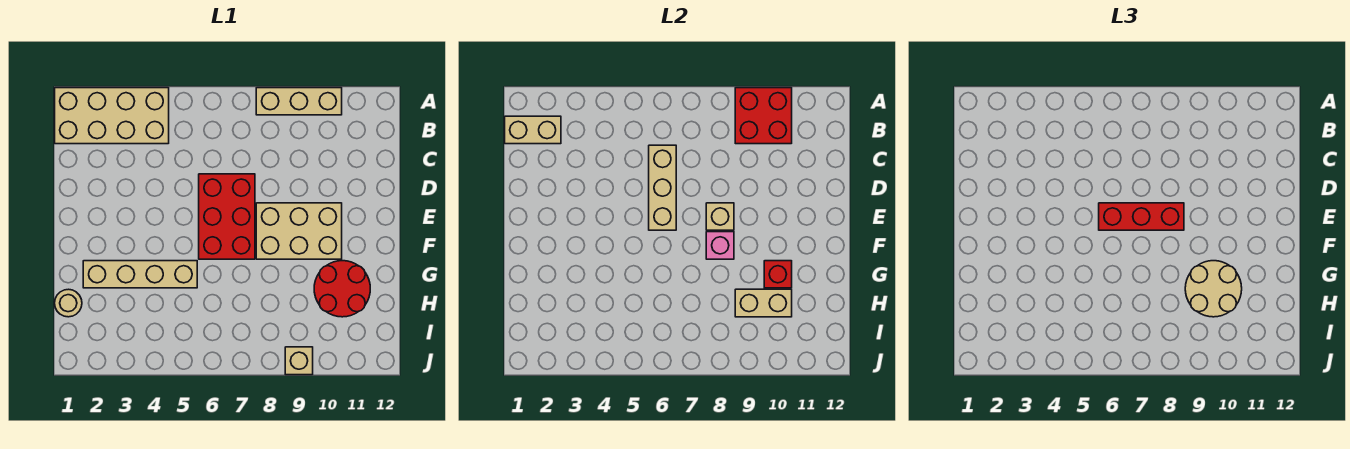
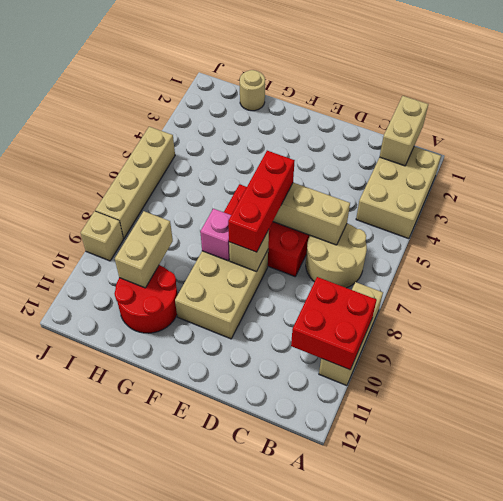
tan brick A1:B4 level 1 -> tan brick A2:B4 level 1
tan brick G2:G5 level 1 -> tan brick J5:J8 level 1
tan round brick G9:H10 level 3 -> tan round brick B6:C7 level 1
red brick G10 level 2 -> none

